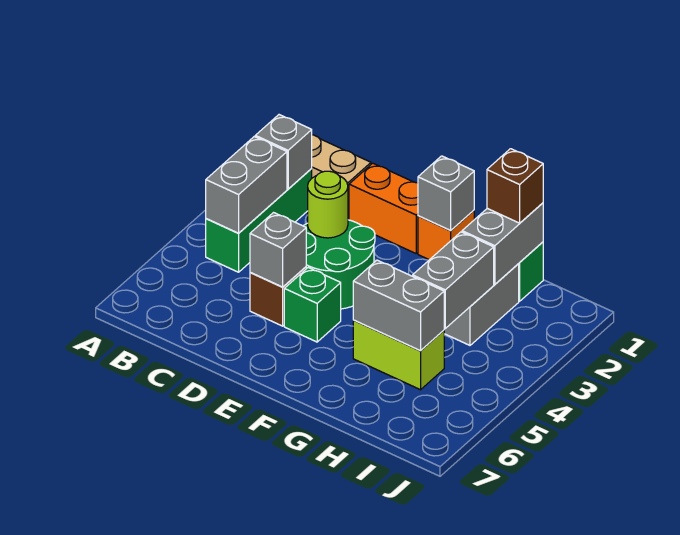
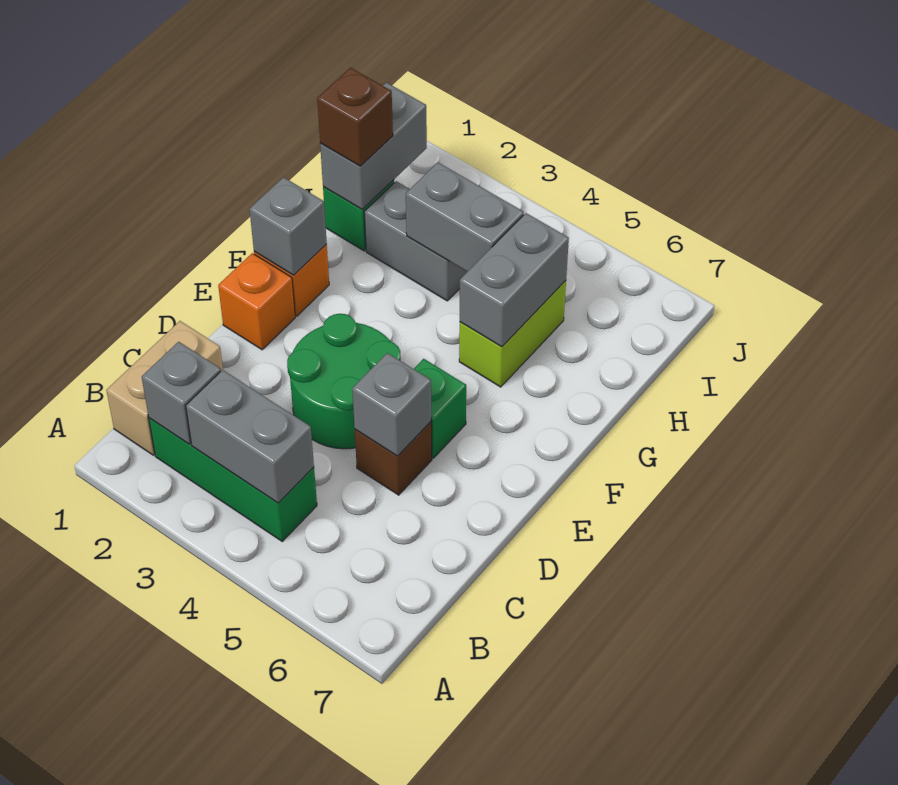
orange brick D1:E1 level 1 -> orange brick E1 level 1
lime round brick D3 level 2 -> none
grey brick H1:H2 level 2 -> grey brick H1:I1 level 2

